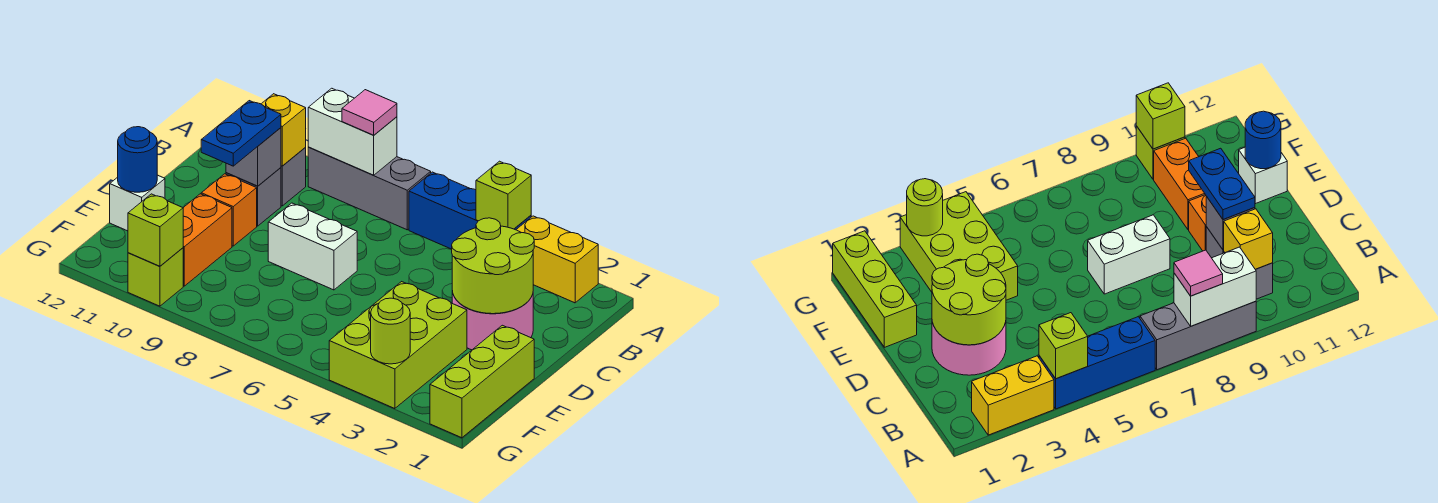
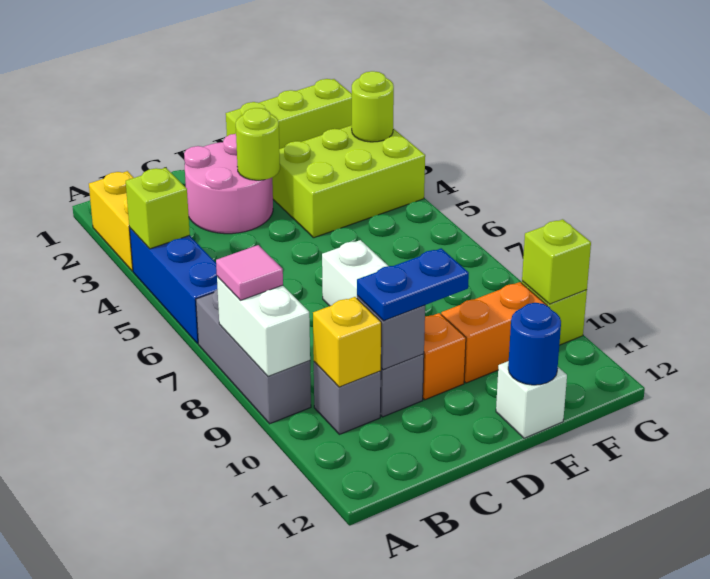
lime round brick C2:D3 level 2 -> lime round brick D3 level 2

